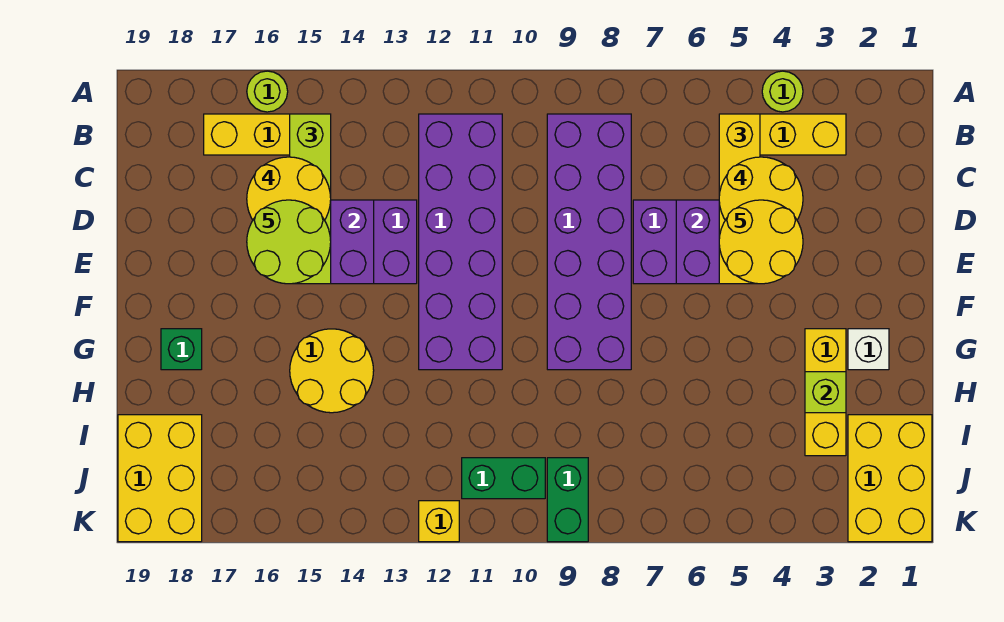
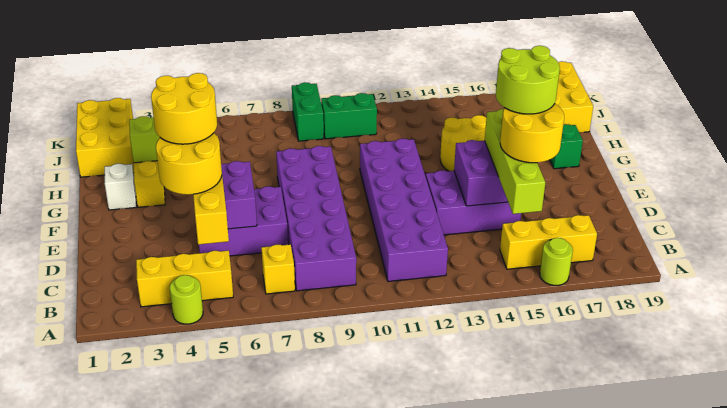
yellow brick K12 level 1 -> yellow brick B7 level 1

